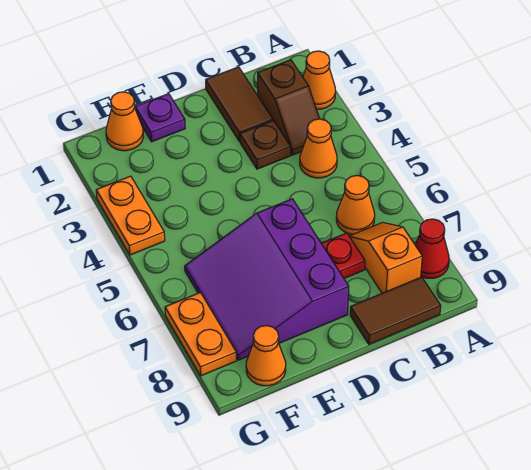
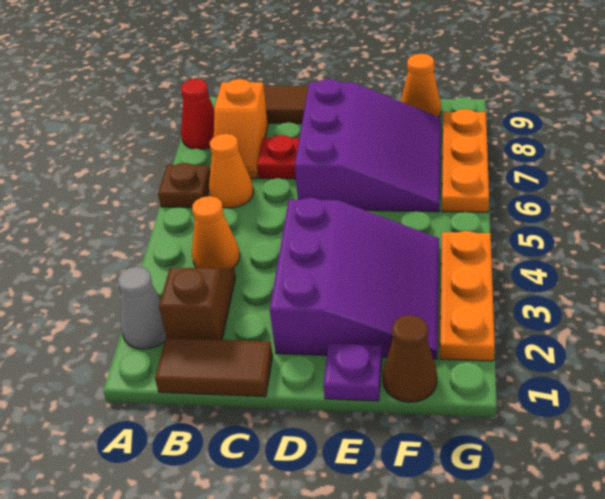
orange cone A2 level 1 -> grey cone A2 level 1
brown tile C1:C2 level 1 -> brown tile B1:C1 level 1
brown plate C3 level 1 -> brown plate A6 level 1
none -> purple slope D2:F4 level 1 top D
orange cone F1 level 1 -> brown cone F1 level 1
orange plate G3:G4 level 1 -> orange plate G2:G4 level 1
orange plate G7:G8 level 1 -> orange plate G6:G8 level 1

